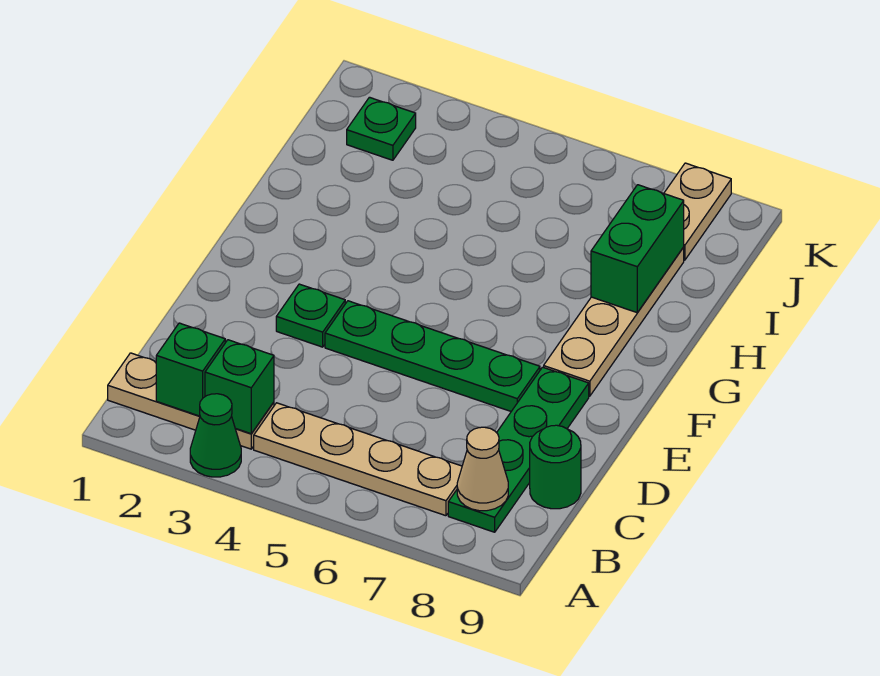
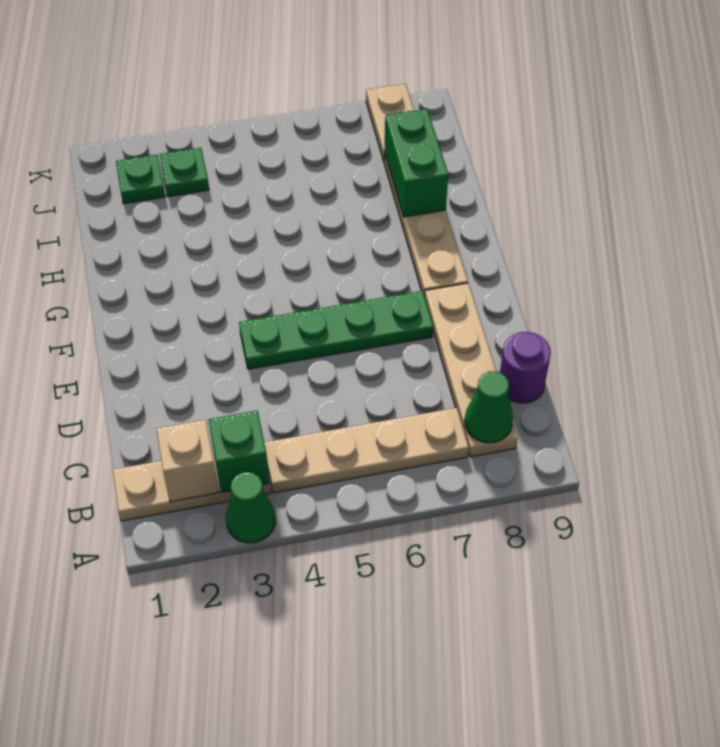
green brick B2 level 2 -> tan brick B2 level 2
green plate B8:E8 level 1 -> tan plate B8:E8 level 1
tan cone B8 level 2 -> green cone B8 level 2
green round brick C9 level 1 -> purple round brick C9 level 1
green plate E3 level 1 -> green plate J3 level 1

